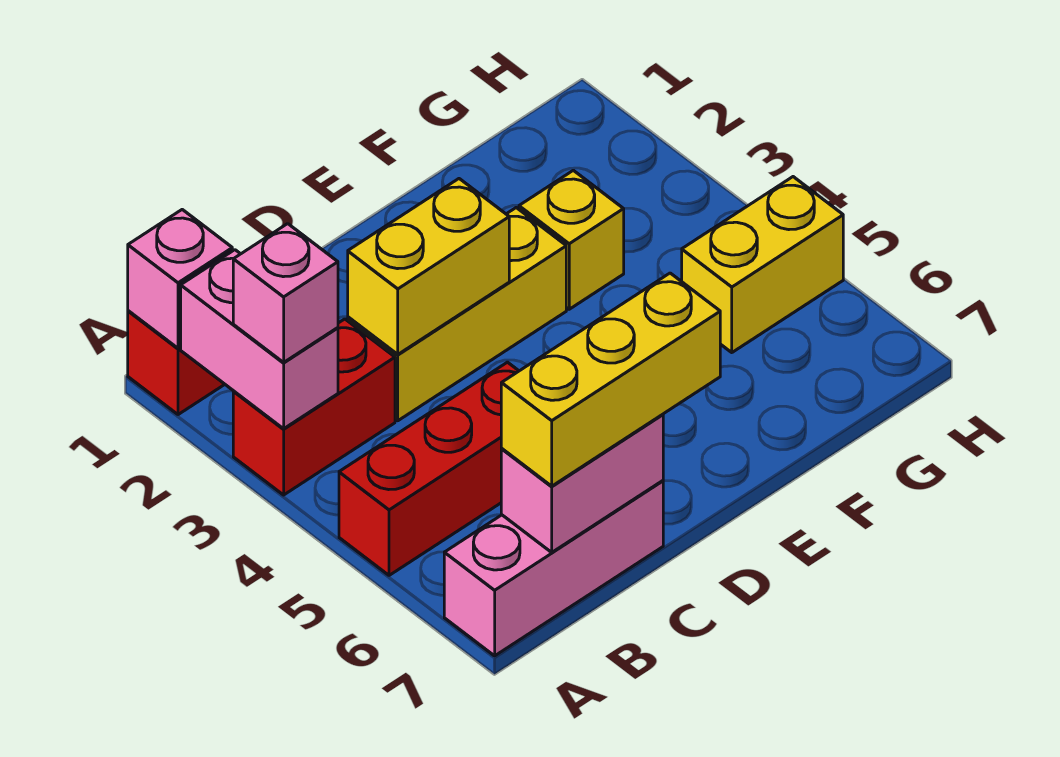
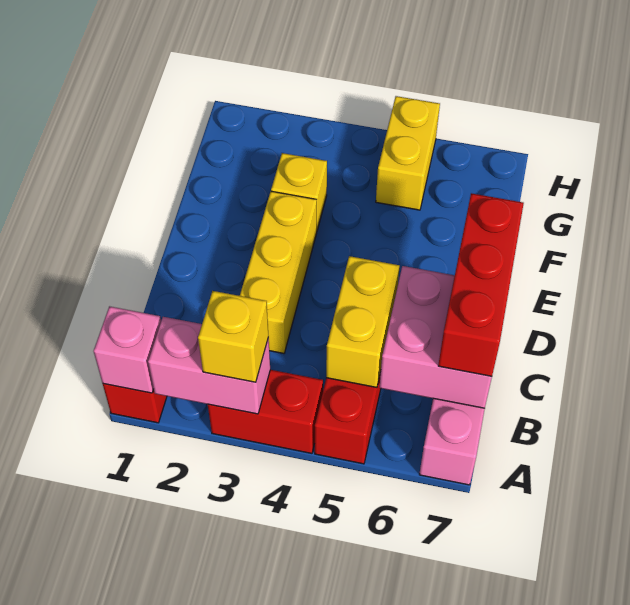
red brick A3:B3 level 1 -> red brick A3:A4 level 1
pink brick A3 level 3 -> yellow brick A3 level 3
pink brick B7:C7 level 2 -> pink brick B6:C7 level 2
yellow brick B7:D7 level 3 -> red brick B7:D7 level 3
yellow brick C3:D3 level 2 -> yellow brick B5:C5 level 2

